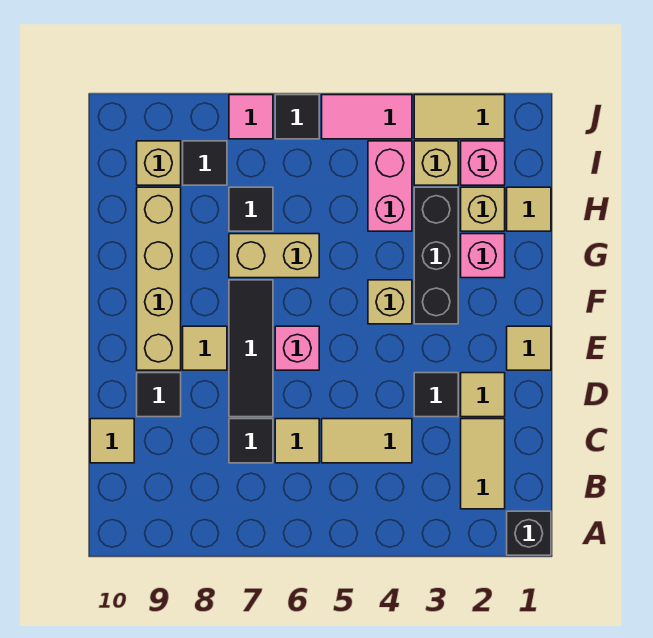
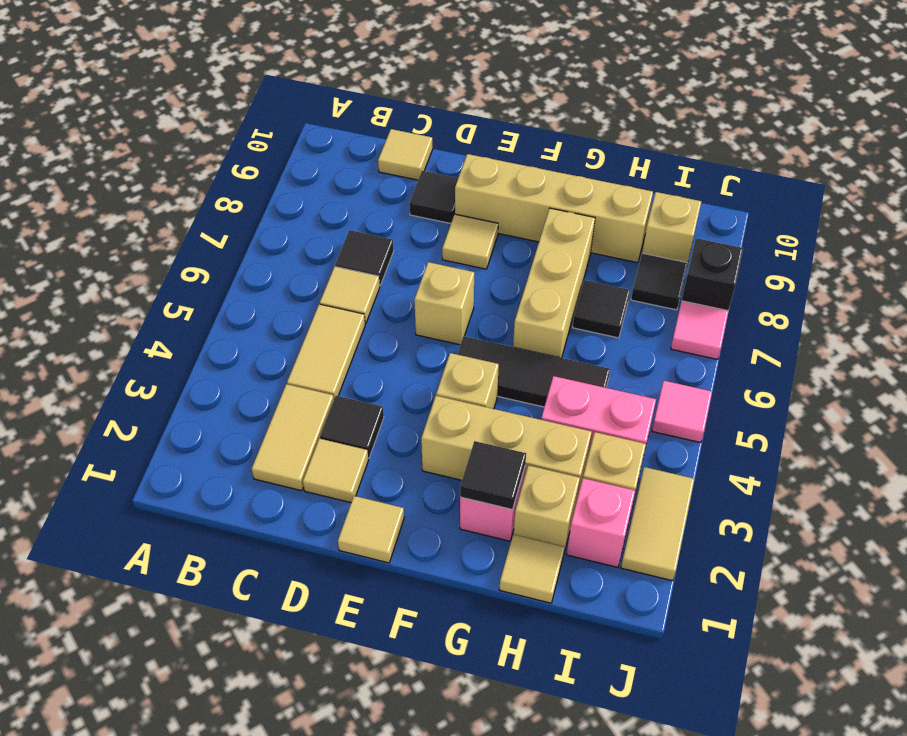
black brick A1 level 1 -> black brick J8 level 1
tan tile B2:C2 level 1 -> tan tile C2:C3 level 1
black tile D7:F7 level 1 -> black tile F5:H5 level 1
pink brick E6 level 1 -> tan brick E6 level 1
black brick F3:H3 level 1 -> tan brick F3:H3 level 1
tan brick G6:G7 level 1 -> tan brick G6:G8 level 1
pink tile J4:J5 level 1 -> pink tile J5 level 1
black tile J6 level 1 -> black tile G2 level 2

